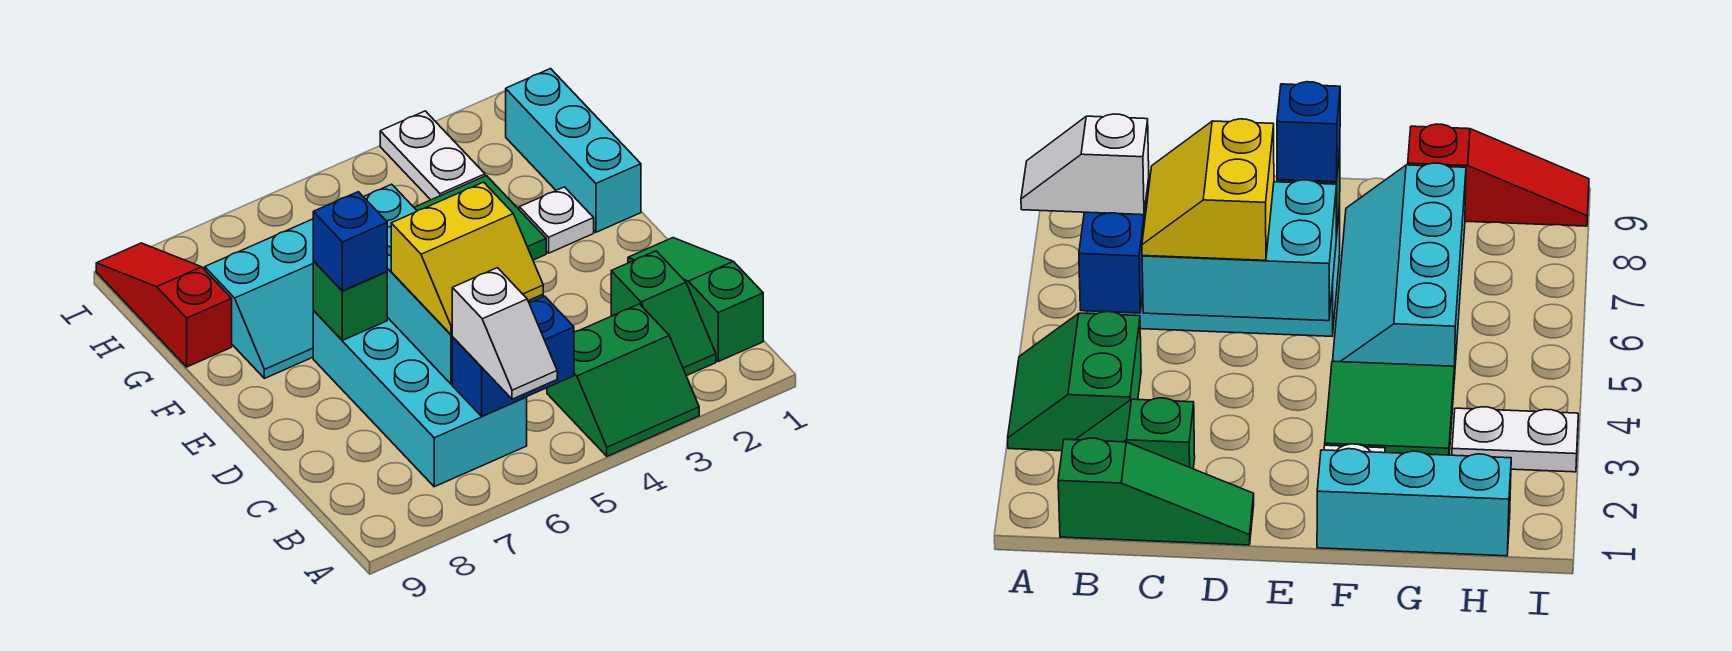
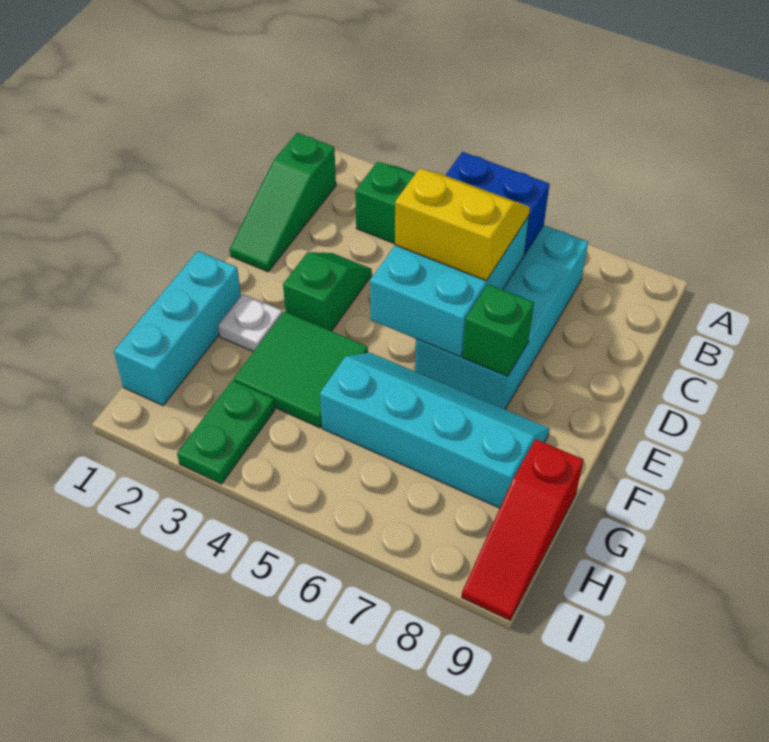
white slope A6:B6 level 3 top B -> none
green slope B2:C2 level 1 top C -> green slope D3:E3 level 1 top E
blue brick E7 level 3 -> none
white plate H3:I3 level 1 -> green plate H3:I3 level 1

